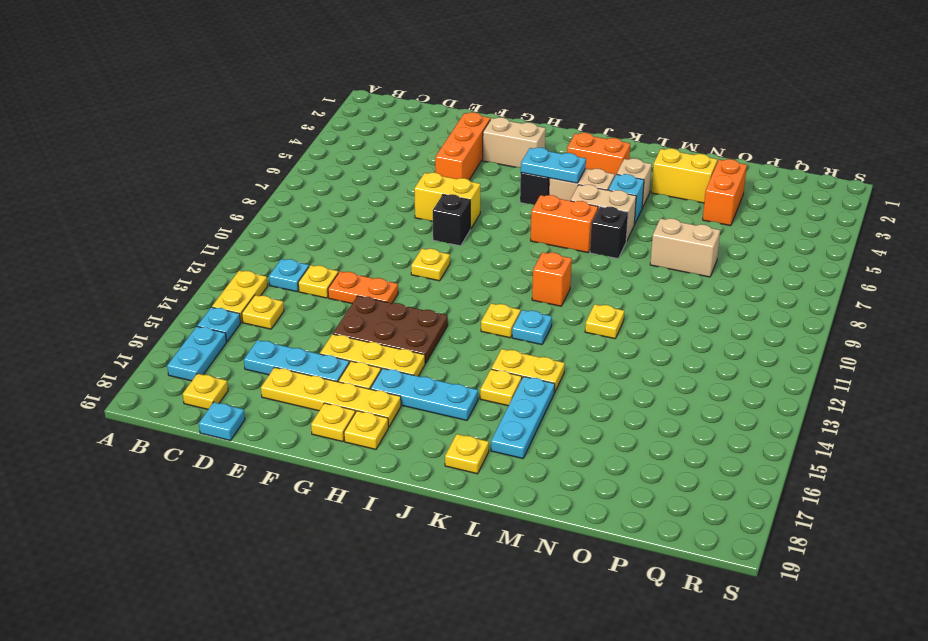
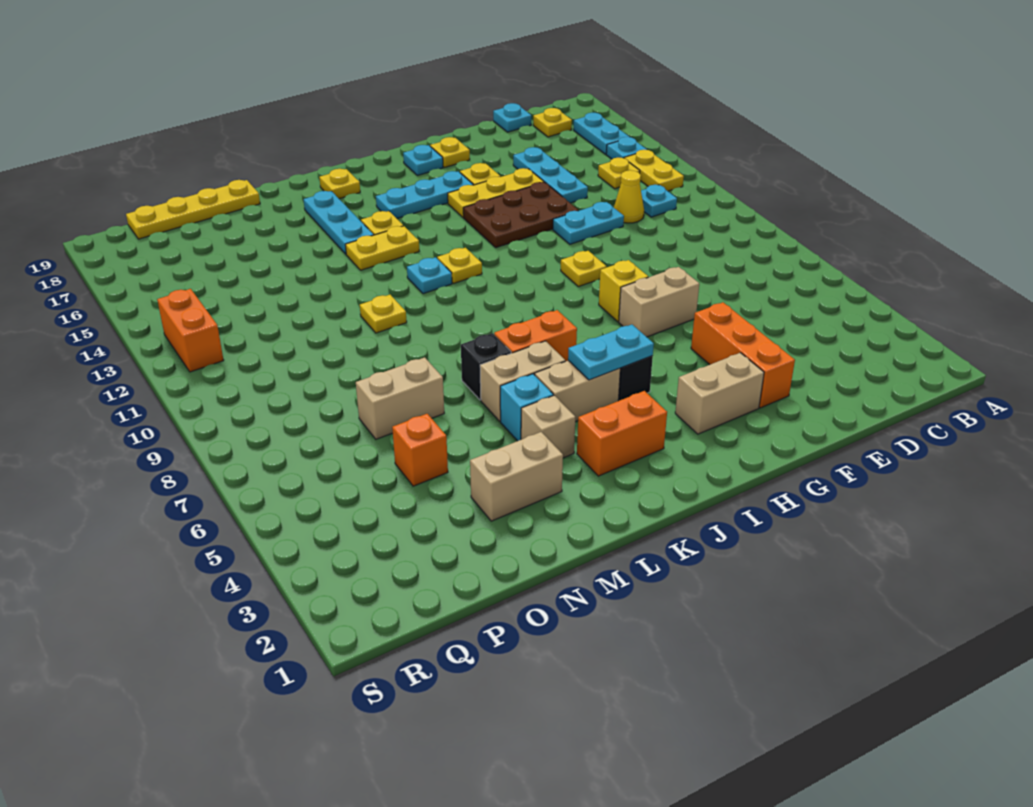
yellow plate D12 level 1 -> yellow cone D12 level 1
cyan plate D16:F16 level 1 -> cyan plate E14:E16 level 1
orange plate E12:F12 level 1 -> cyan plate E12:F12 level 1
yellow plate E17:H17 level 1 -> yellow plate N19:Q19 level 1
yellow brick F7:G7 level 1 -> tan brick F7:G7 level 1
black brick G8 level 1 -> yellow brick G8 level 1
yellow plate H18 level 1 -> cyan plate H18 level 1
orange brick K10 level 1 -> orange brick O5 level 1
yellow brick M3:N3 level 1 -> tan brick M3:N3 level 1
orange brick O3:O4 level 1 -> orange brick R12:R13 level 1

